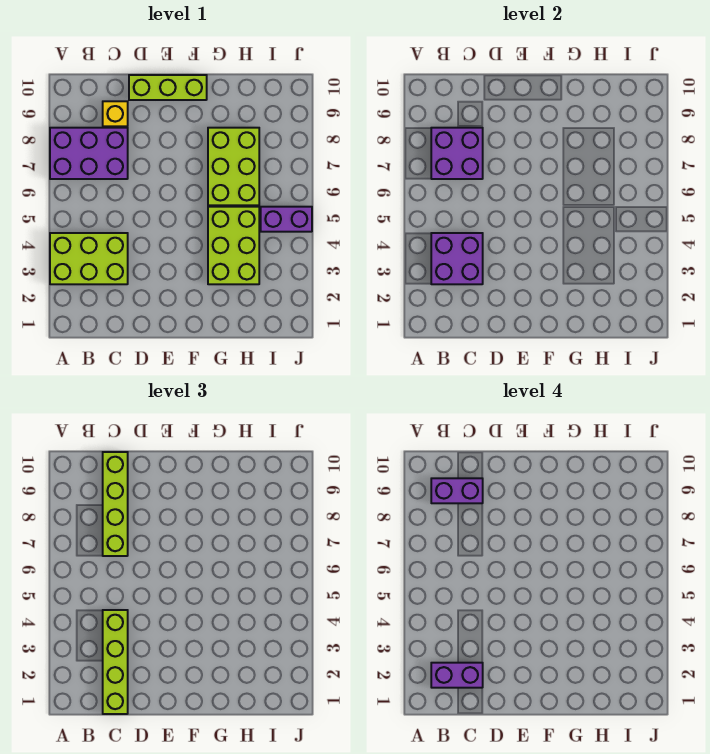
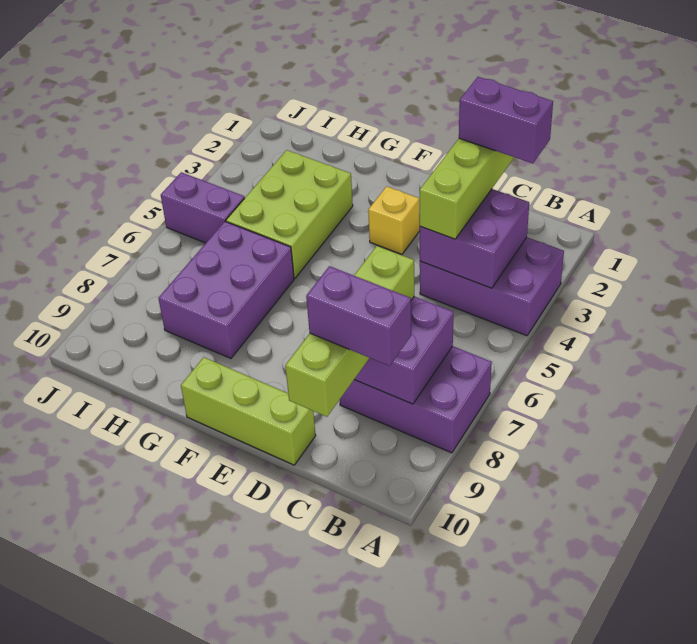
lime brick A3:C4 level 1 -> purple brick A3:C4 level 1
yellow brick C9 level 1 -> yellow brick E3 level 1
lime brick G6:H8 level 1 -> purple brick G6:H8 level 1

